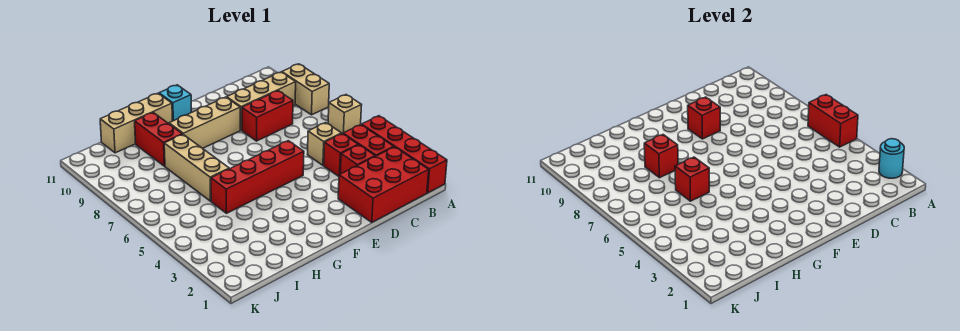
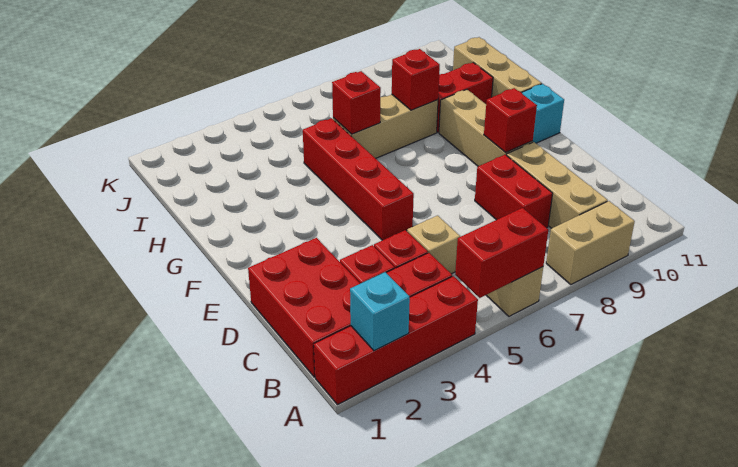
cyan round brick A2 level 2 -> cyan brick A2 level 2

